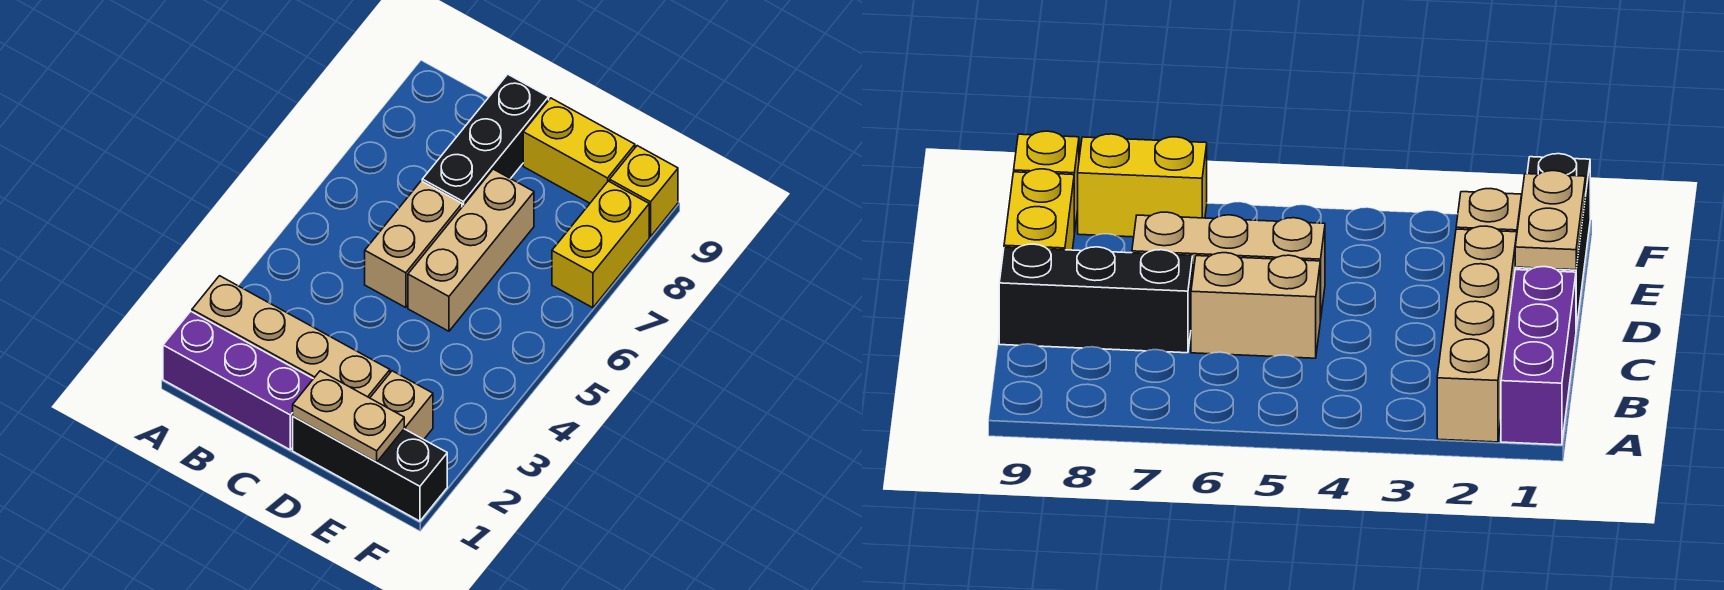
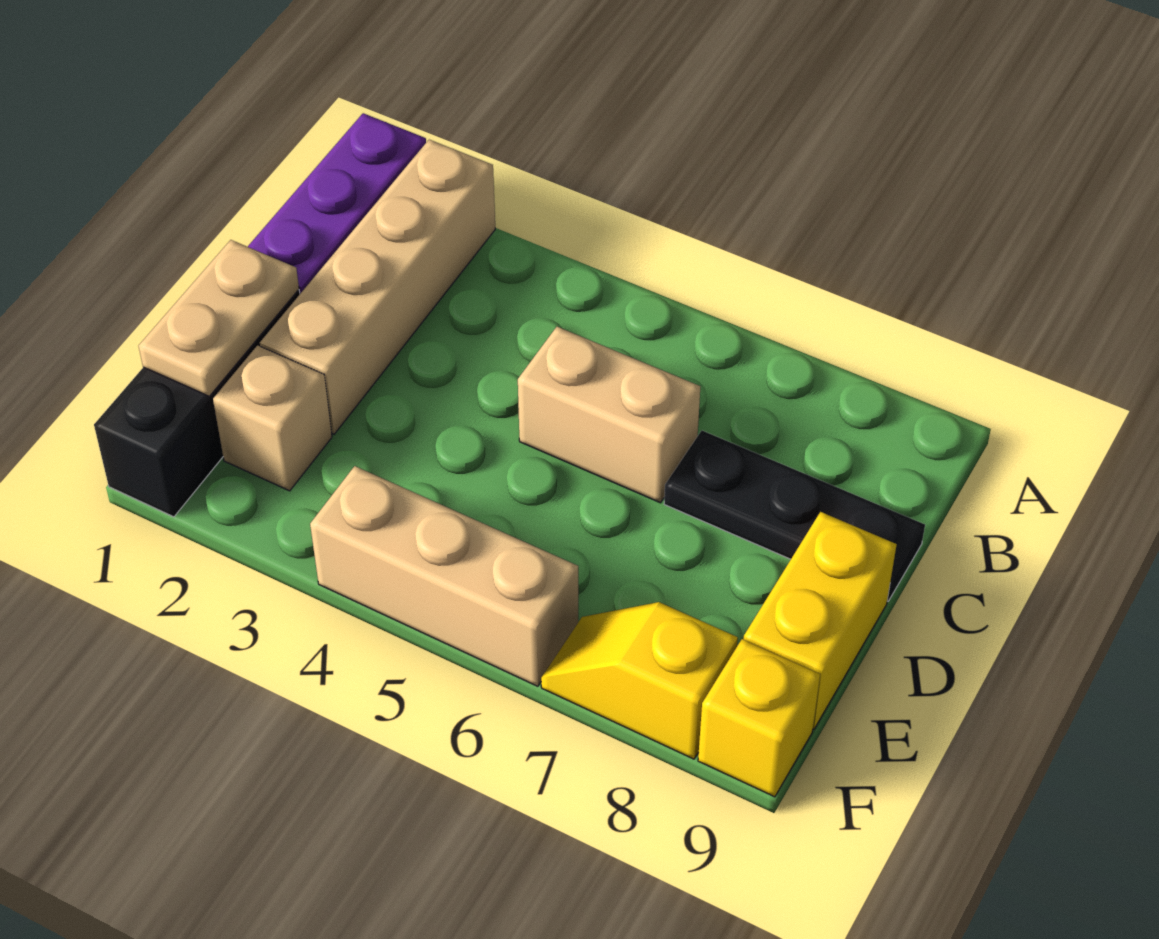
black brick C7:C9 level 1 -> black plate C7:C9 level 1
tan brick D5:D7 level 1 -> tan brick F4:F6 level 1
yellow brick F7:F8 level 1 -> yellow slope F7:F8 level 1 top 8

